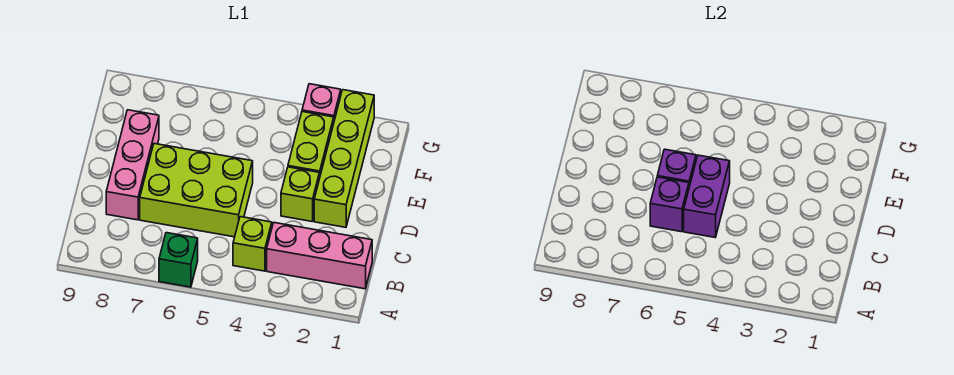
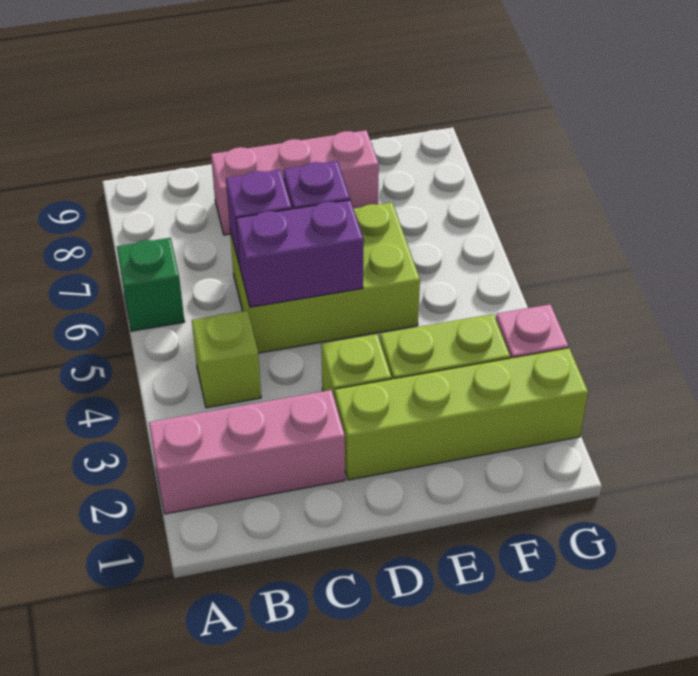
pink brick B1:B3 level 1 -> pink brick A2:C2 level 1
lime brick C5:D7 level 1 -> lime brick C5:E6 level 1

